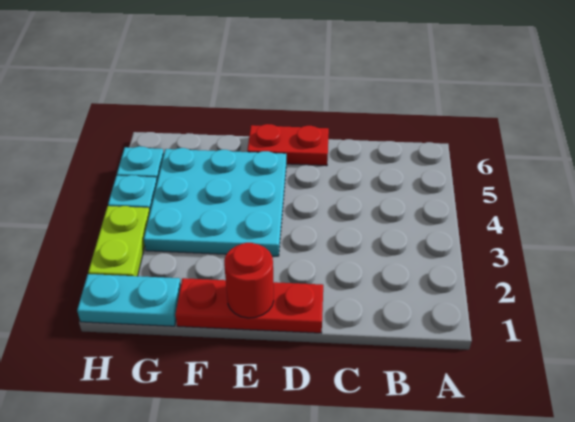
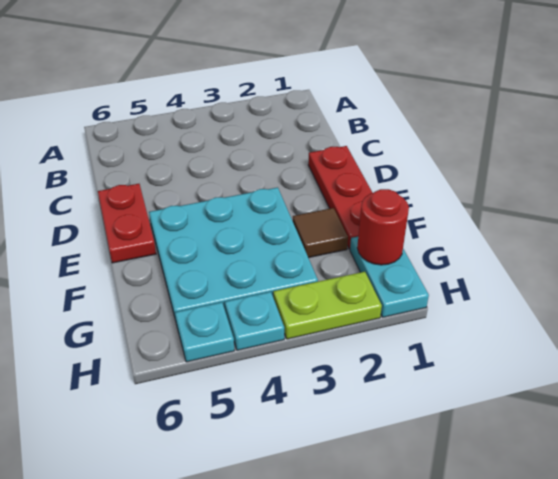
red round brick E1 level 2 -> red round brick G1 level 2
none -> brown tile F2 level 1

